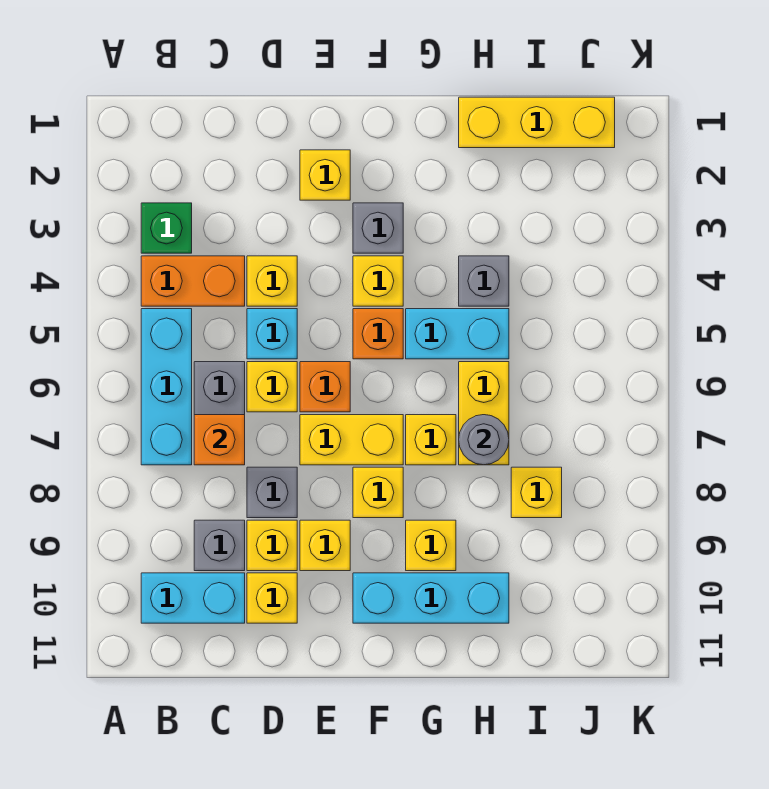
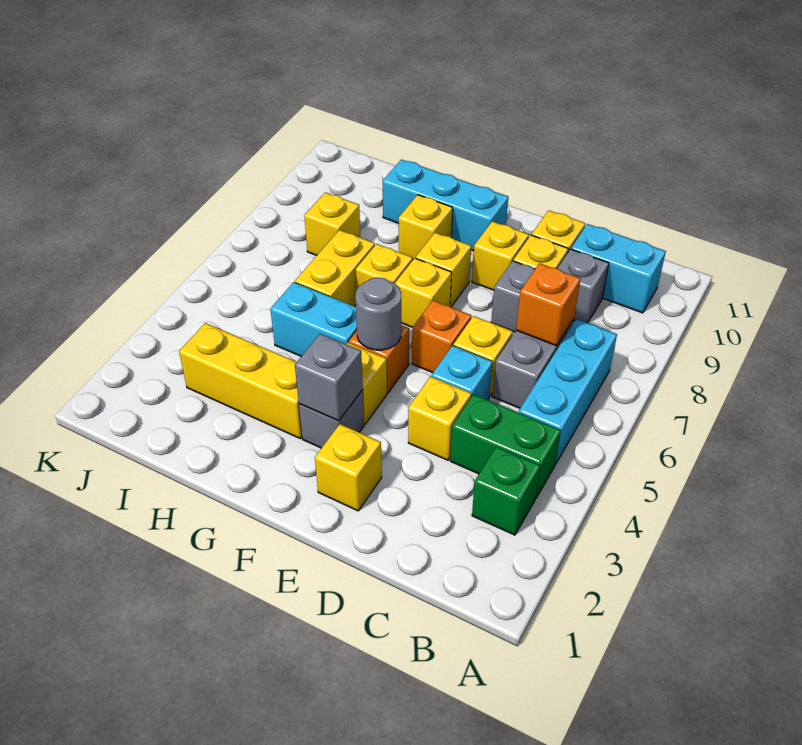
orange brick B4:C4 level 1 -> green brick B4:C4 level 1
yellow brick E7:F7 level 1 -> yellow brick F7 level 1
yellow brick H1:J1 level 1 -> yellow brick G3:I3 level 1
grey brick H4 level 1 -> grey brick F3 level 2
grey round brick H7 level 2 -> grey round brick F5 level 2

